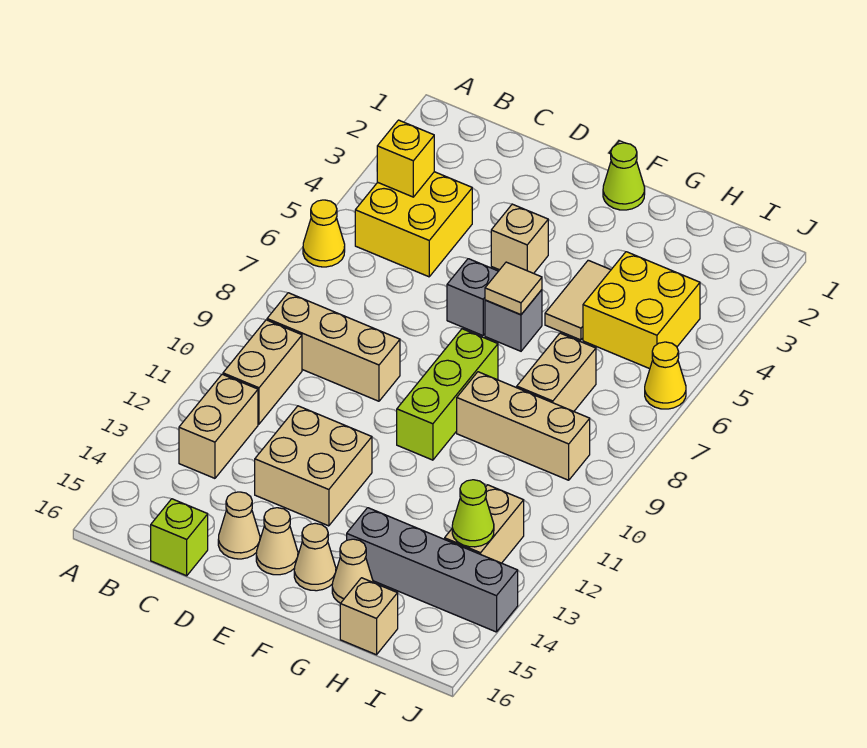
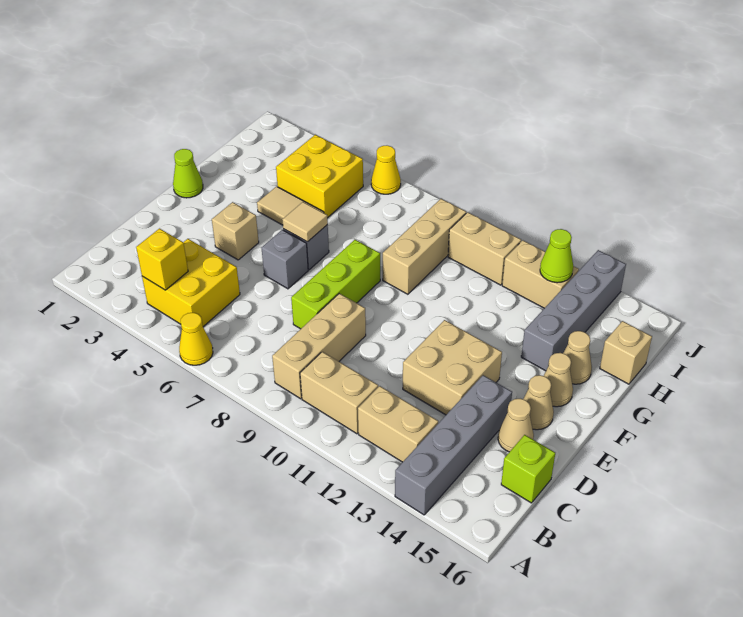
none -> grey brick A14:D14 level 1
lime brick F8:F10 level 1 -> lime brick D8:F8 level 1
tan brick H7:H8 level 1 -> tan brick I10:I11 level 1

